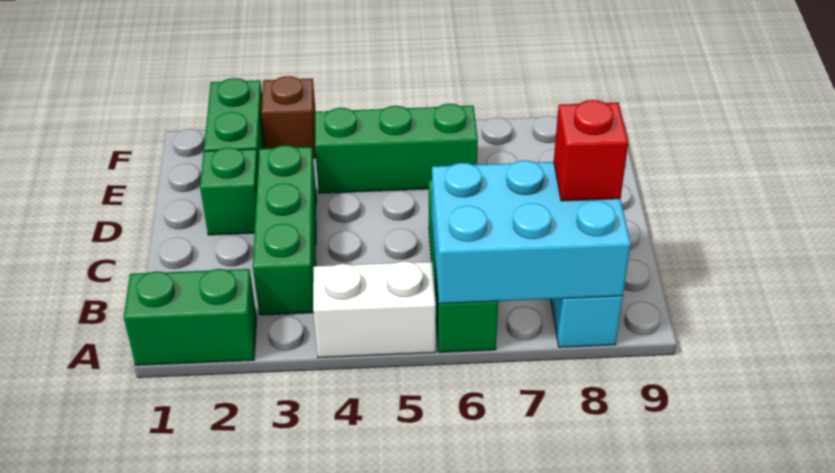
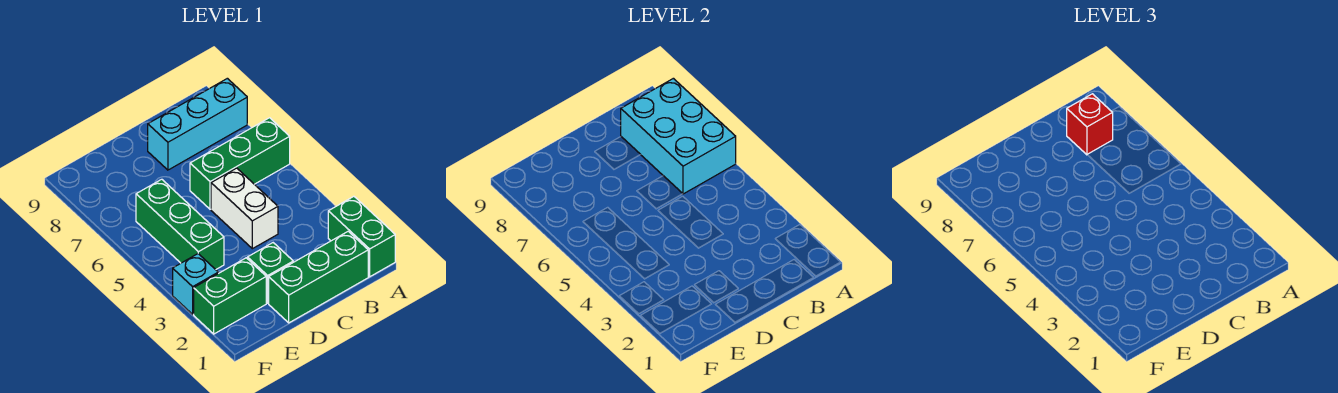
white brick A4:A5 level 1 -> white brick C4:C5 level 1
green brick B3:D3 level 1 -> green brick B1:D1 level 1
brown brick F3 level 1 -> cyan brick F3 level 1

